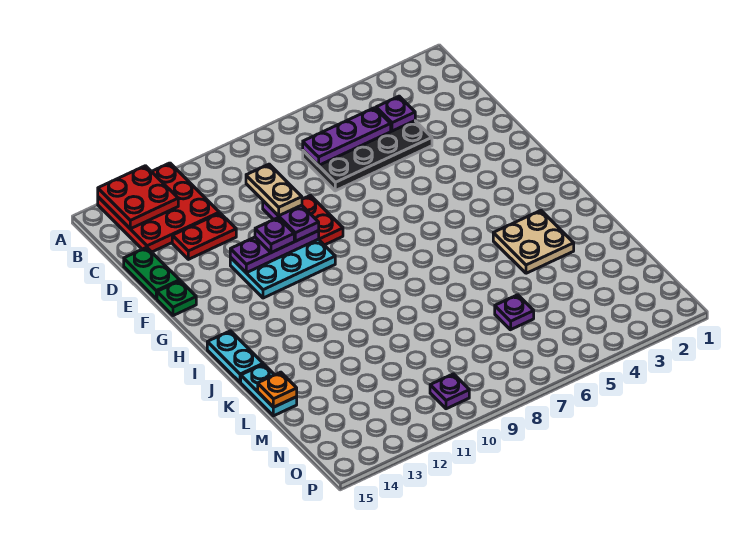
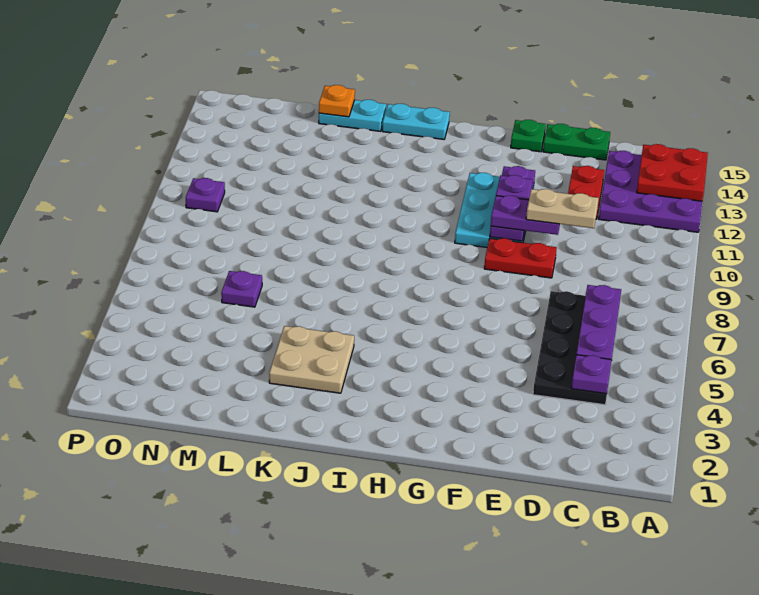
red plate A12:C14 level 1 -> purple plate A12:C14 level 1

